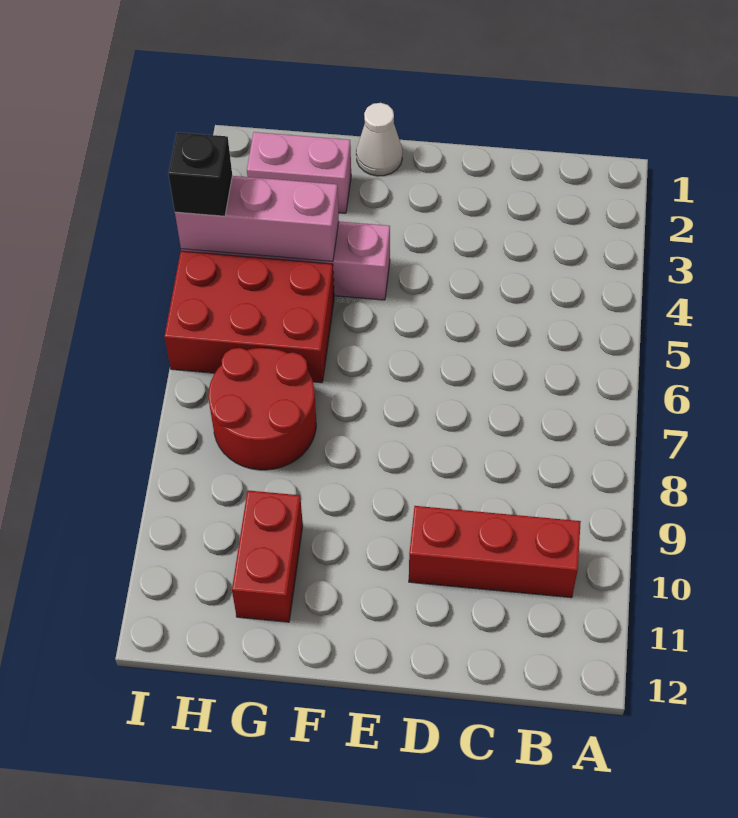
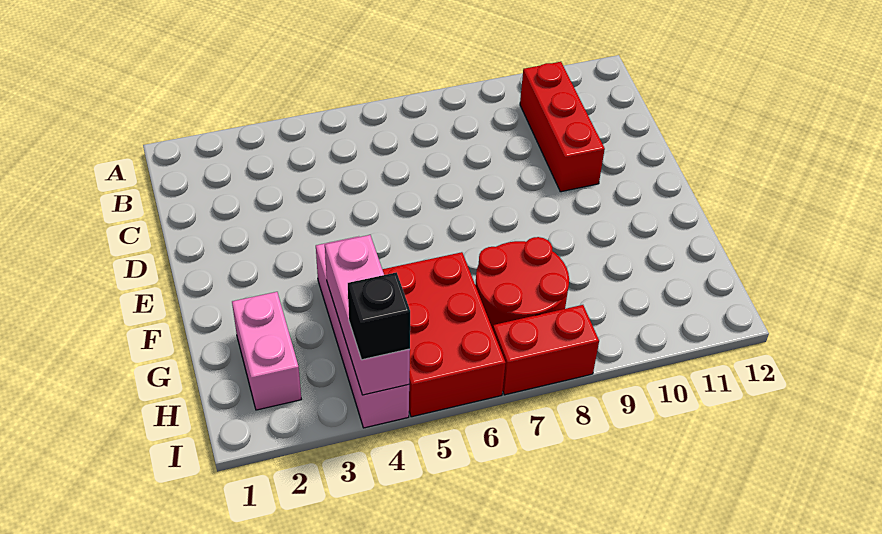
white cone F1 level 1 -> none
red brick G10:G11 level 1 -> red brick I7:I8 level 1

